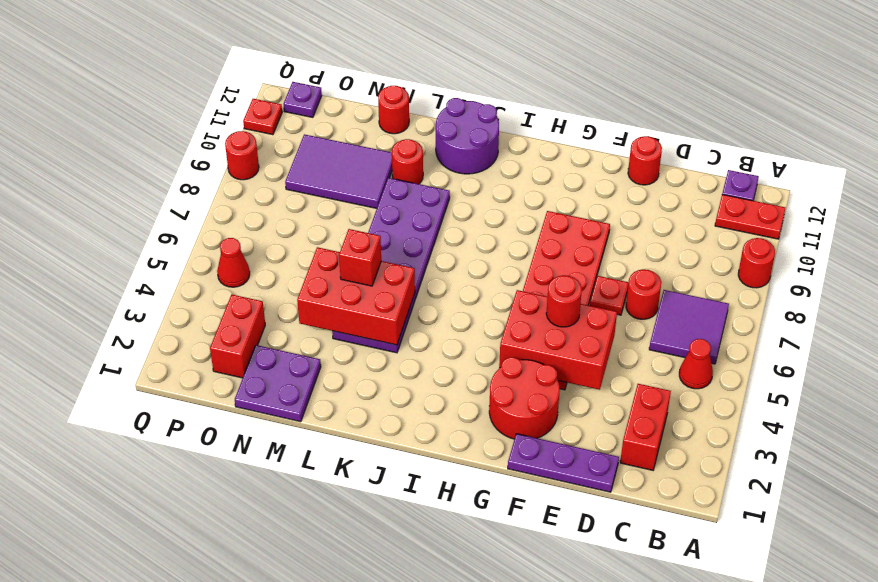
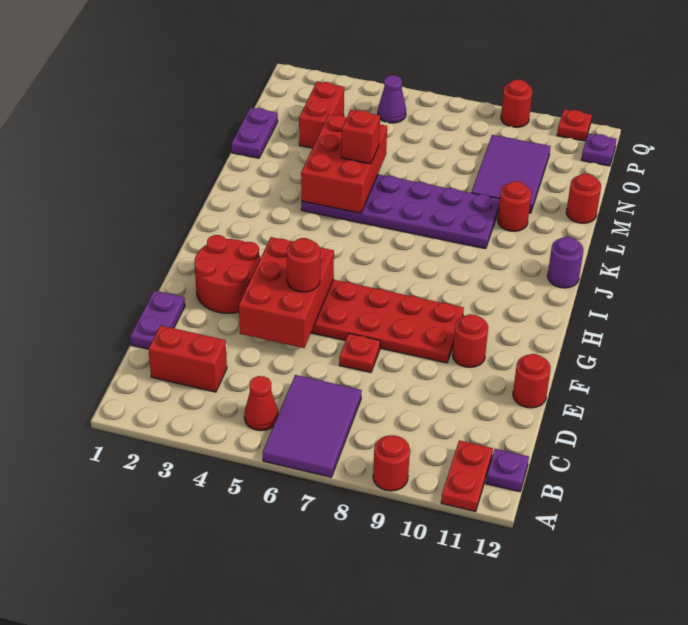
purple tile B6:C7 level 1 -> purple tile A6:C7 level 1
purple plate D1:F1 level 1 -> purple plate D1:E1 level 1
red round brick D7 level 1 -> red round brick F10 level 1
purple round brick J11:K12 level 1 -> purple round brick J12 level 1
purple plate M1:N2 level 1 -> purple plate M1:N1 level 1
red brick O2:O3 level 1 -> red brick N3:O3 level 1
red cone P5 level 1 -> purple cone P5 level 1

